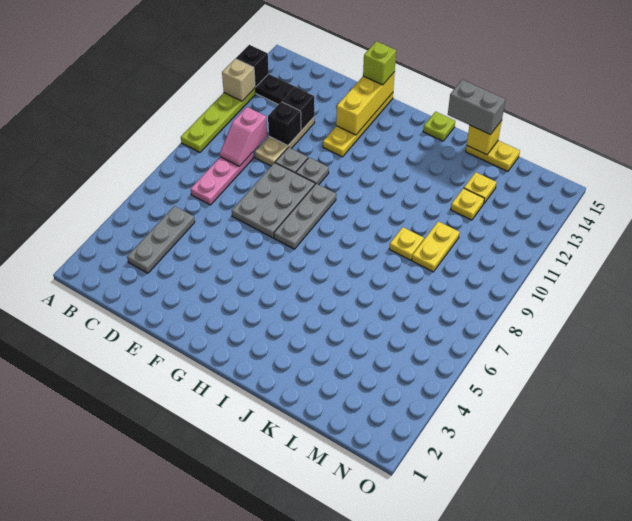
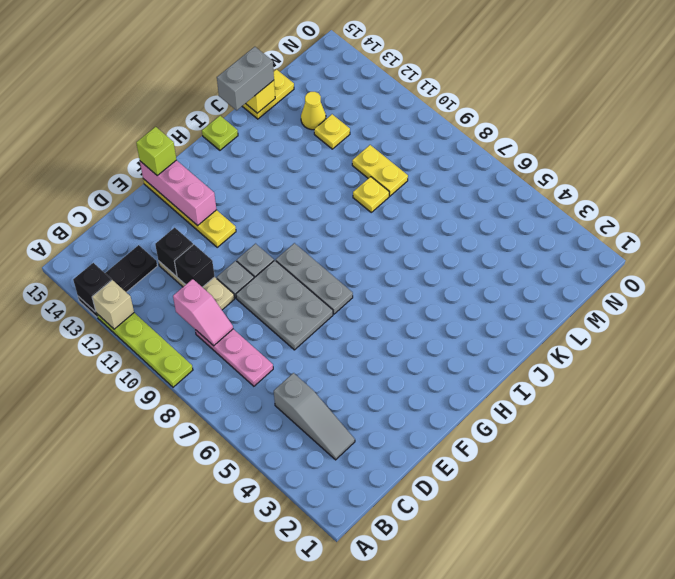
grey plate C3:C5 level 1 -> grey slope C3:C5 level 1 top 5
yellow brick F13:F15 level 2 -> pink brick F13:F15 level 2
yellow plate L13 level 1 -> yellow cone L13 level 1

